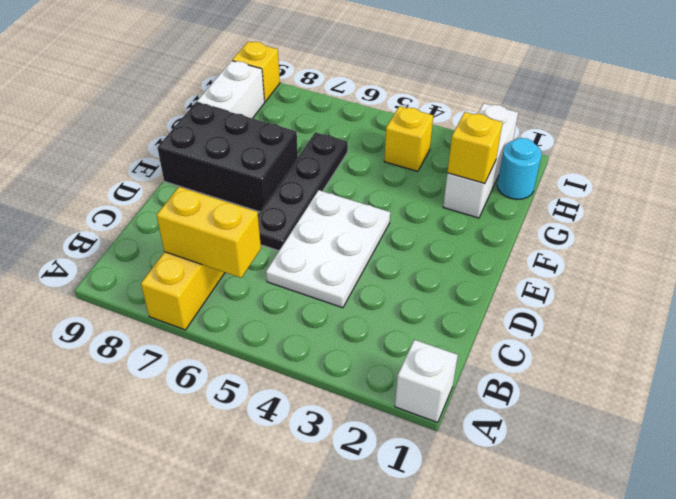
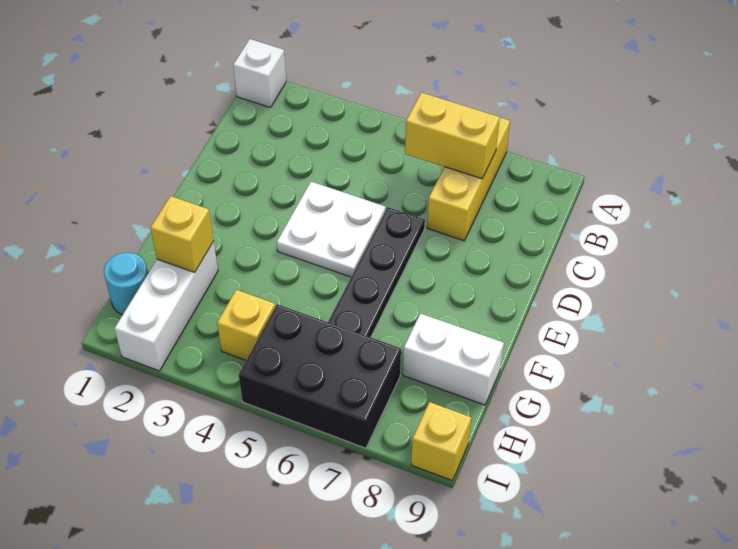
white plate C4:E5 level 1 -> white plate D4:E5 level 1
black brick E7:F9 level 1 -> black brick H5:I7 level 1
white brick G9:H9 level 1 -> white brick G8:G9 level 1

